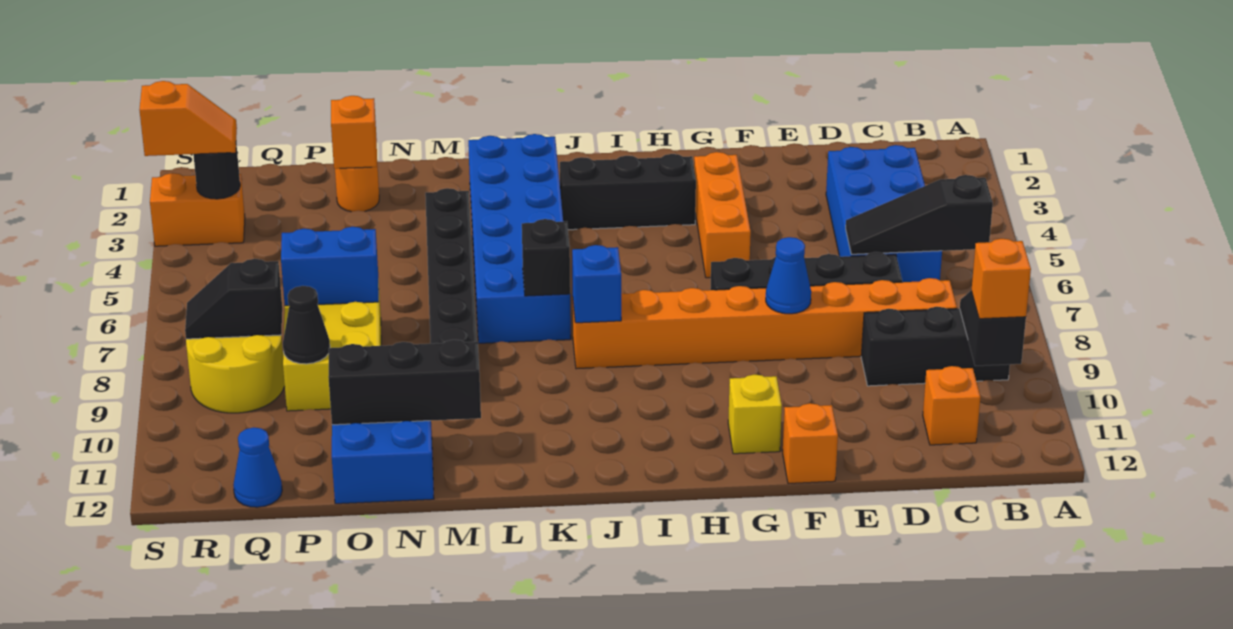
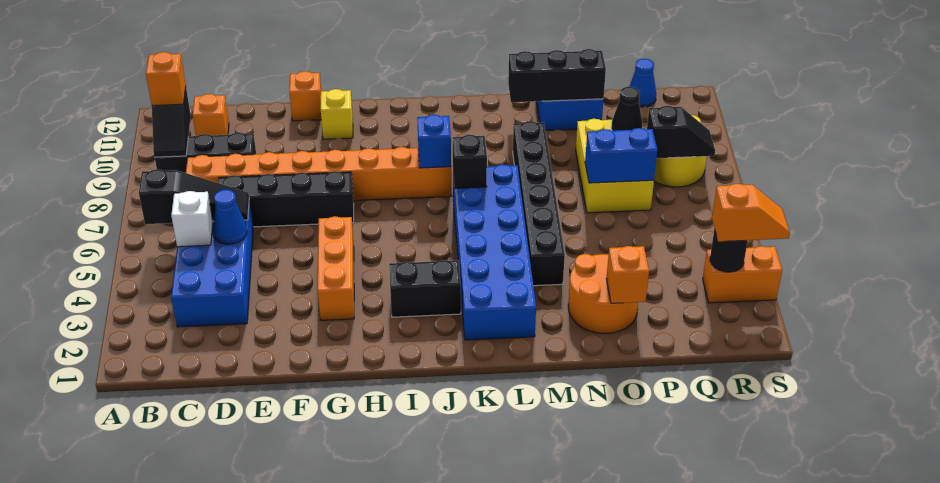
none -> white brick C5 level 2
blue cone F8 level 2 -> blue cone D5 level 2
black brick H3:J3 level 1 -> black brick I3:J3 level 1
orange round brick O2 level 1 -> orange round brick N2:O3 level 1
orange slope R3:S3 level 3 top S -> orange slope R3:S3 level 3 top R

